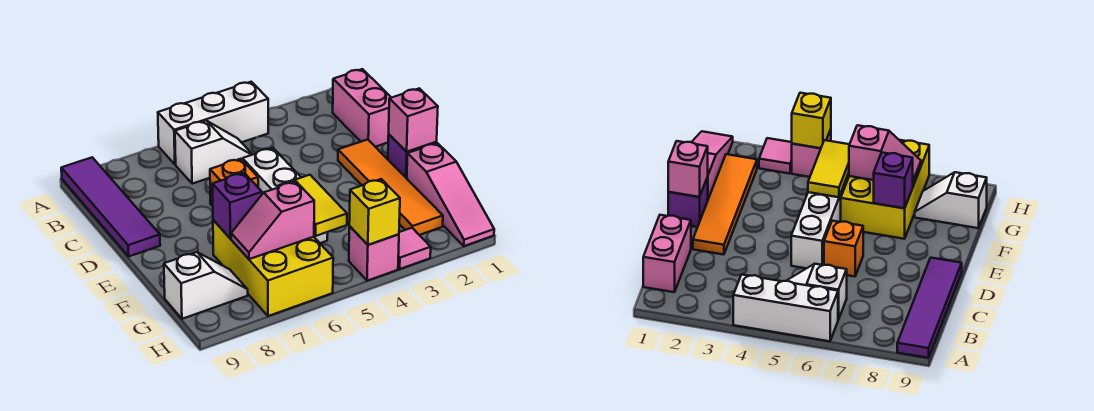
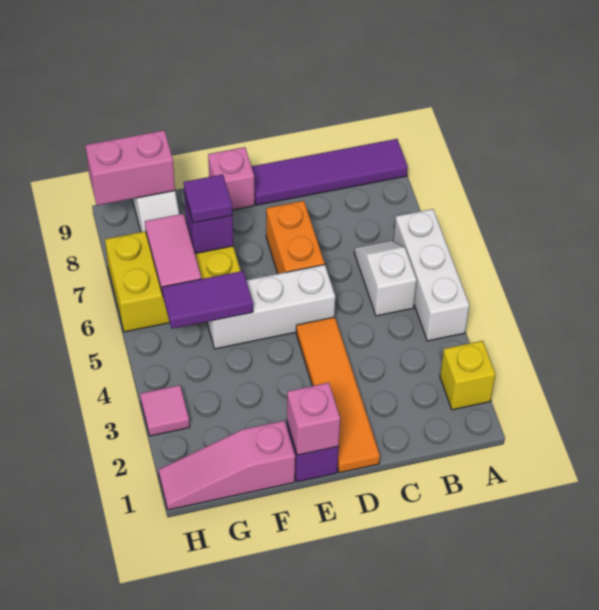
pink brick B1:C1 level 1 -> pink brick G9:H9 level 2
white slope B5:B6 level 1 top 6 -> white slope B5:B6 level 1 top 5
orange tile D2:G2 level 1 -> orange tile D1:D4 level 1
orange brick D6 level 1 -> orange brick D6:D7 level 1
yellow tile F5:G5 level 2 -> purple tile F5:G5 level 2
none -> purple tile F7 level 3
pink slope G6:G7 level 2 top 6 -> pink tile G6:G7 level 2
pink brick H4 level 1 -> pink brick E9 level 1
yellow brick H4 level 2 -> yellow brick A2 level 1

